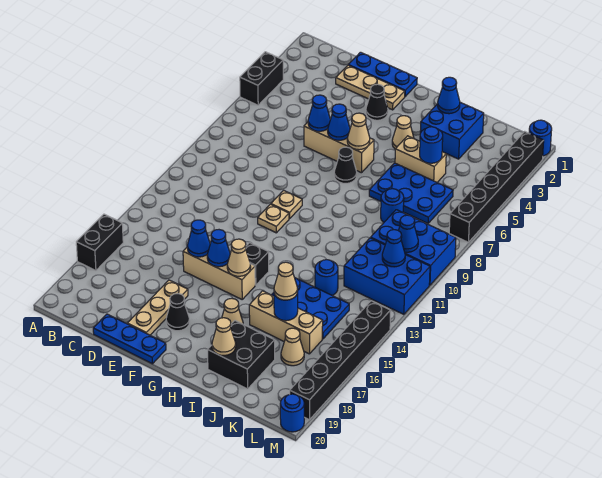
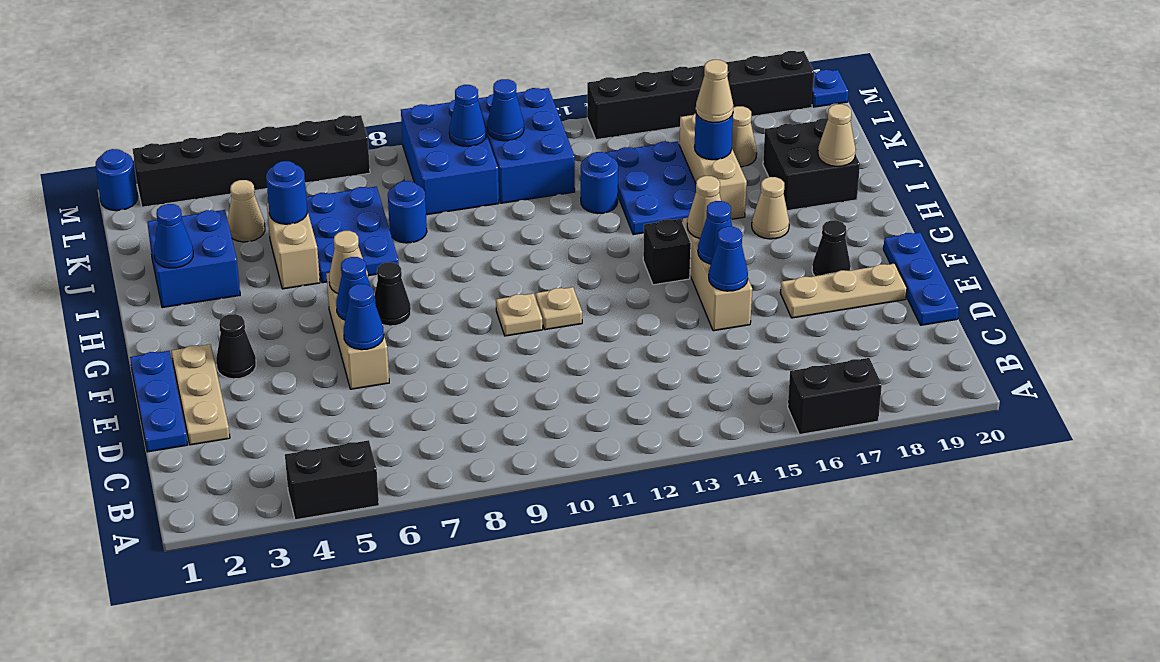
tan cone H4 level 1 -> tan cone K4 level 1
blue round brick M20 level 1 -> blue plate M20 level 1

